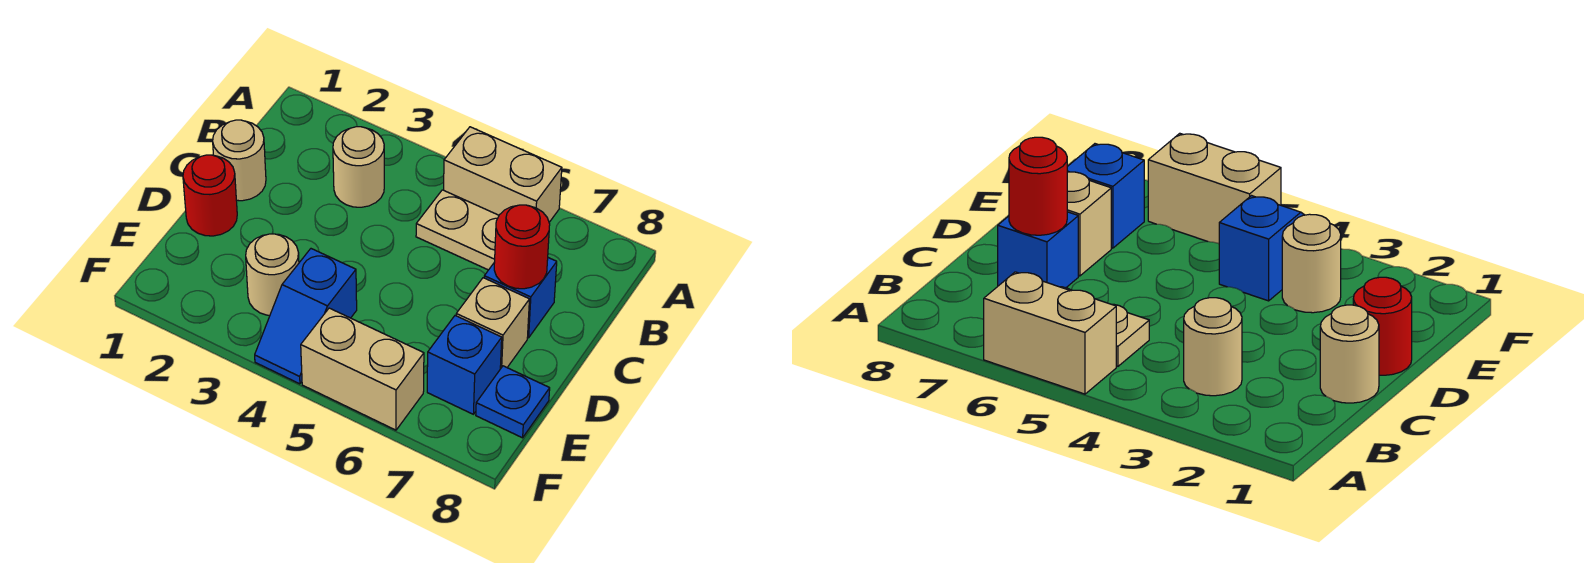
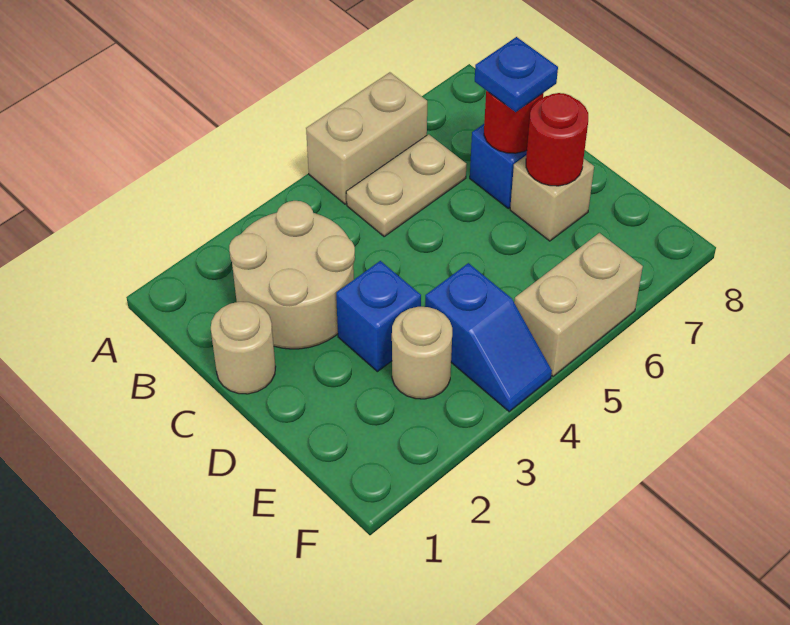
tan round brick B3 level 1 -> tan round brick B2:C3 level 1
red round brick D1 level 1 -> red round brick D7 level 2
blue brick E7 level 1 -> blue brick D3 level 1
blue plate E8 level 1 -> blue plate C7 level 3

